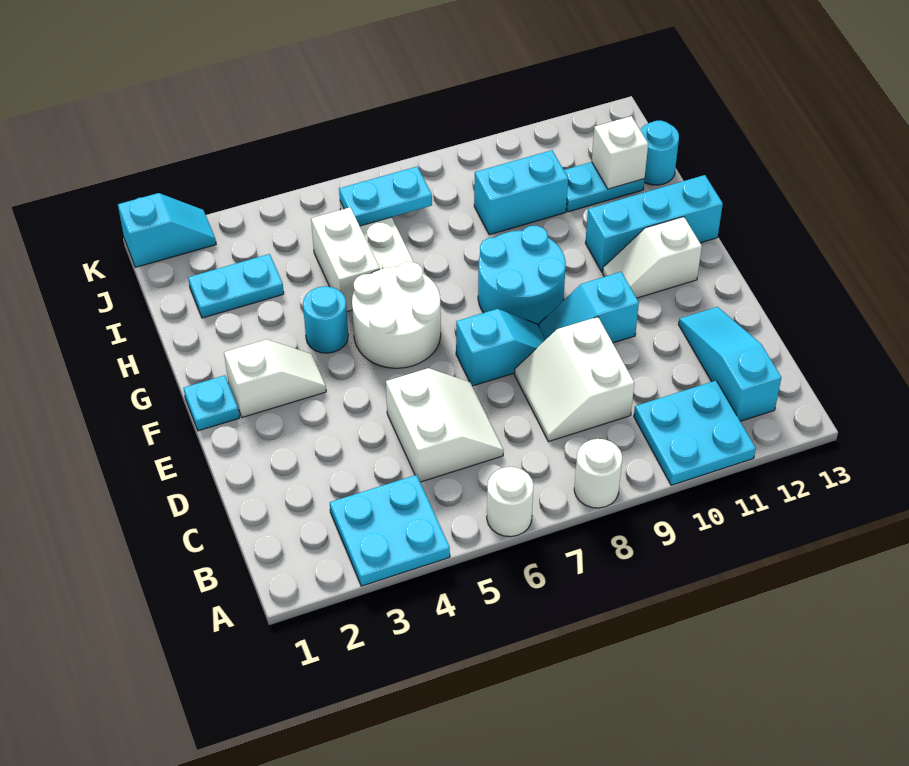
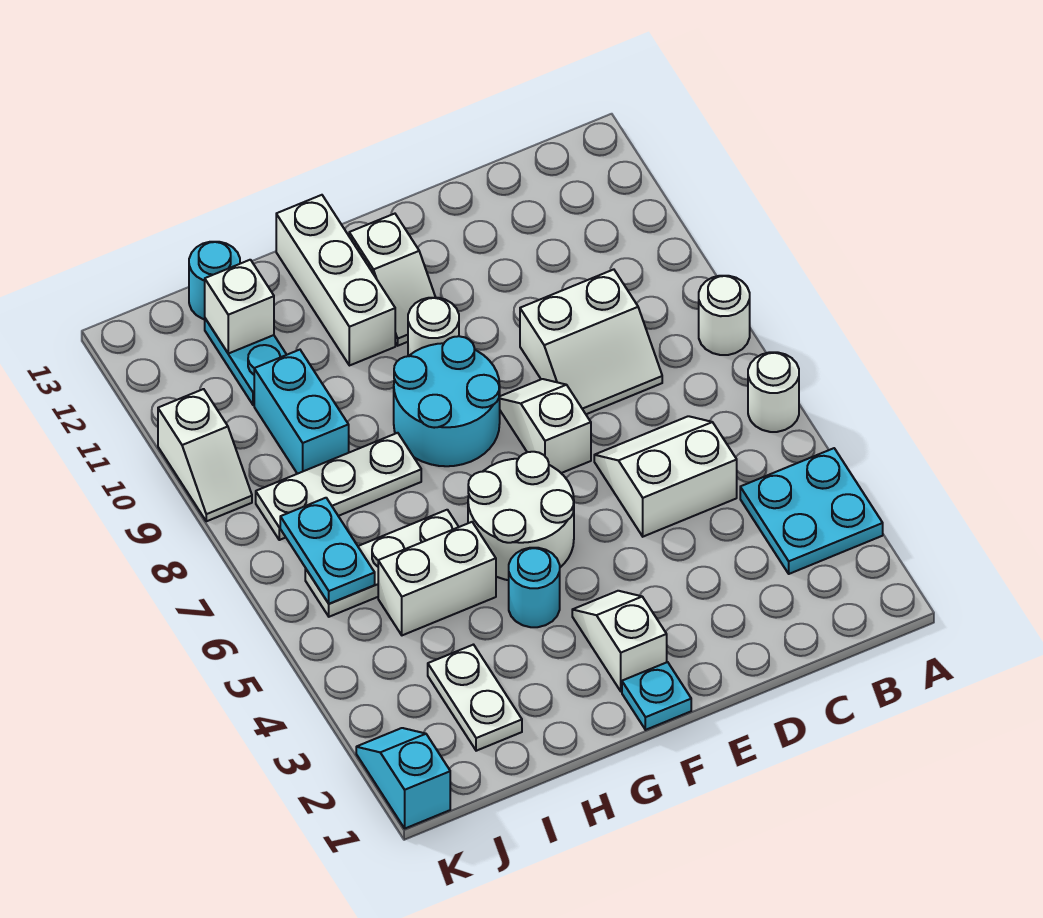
cyan plate A10:B11 level 1 -> none
cyan slope B12:D12 level 1 top B -> none
cyan slope E7:E8 level 1 top 7 -> white slope E7:E8 level 1 top 7
cyan slope E9:E10 level 1 top 10 -> none
none -> white round brick F10 level 1
cyan brick G11:G13 level 1 -> white brick G11:G13 level 1
none -> white plate H8:J8 level 1
cyan plate I2:I3 level 1 -> white plate I2:I3 level 1
none -> white slope K9:K10 level 1 top 10

